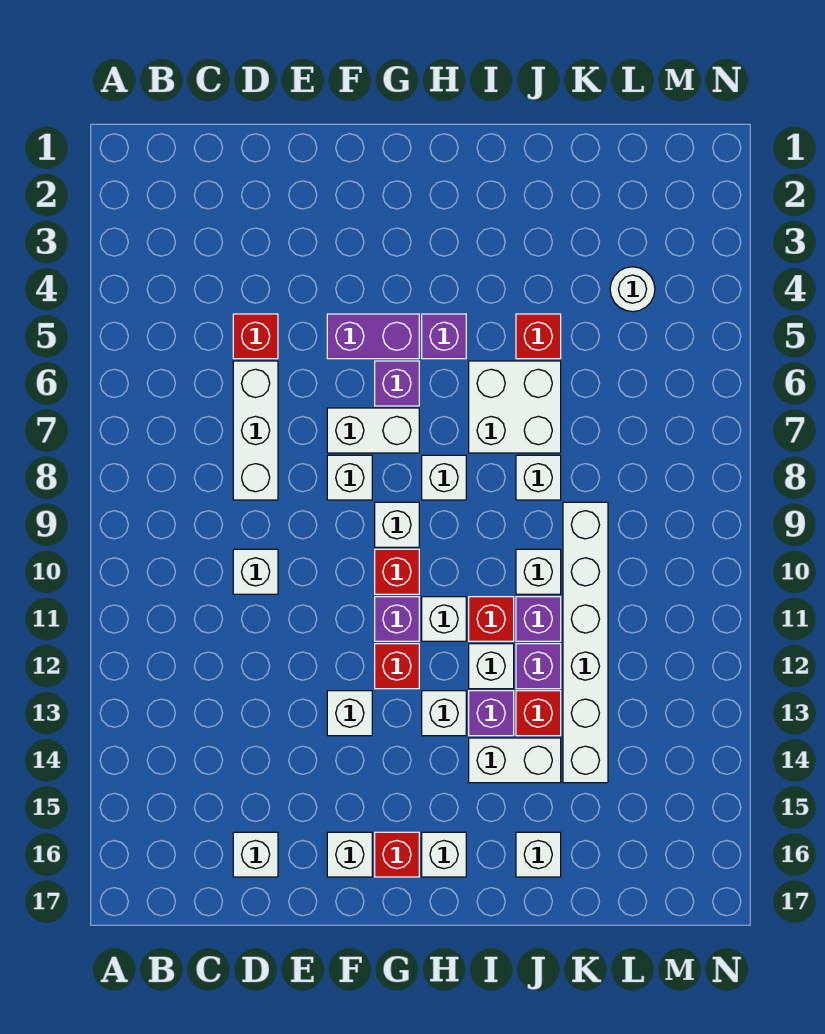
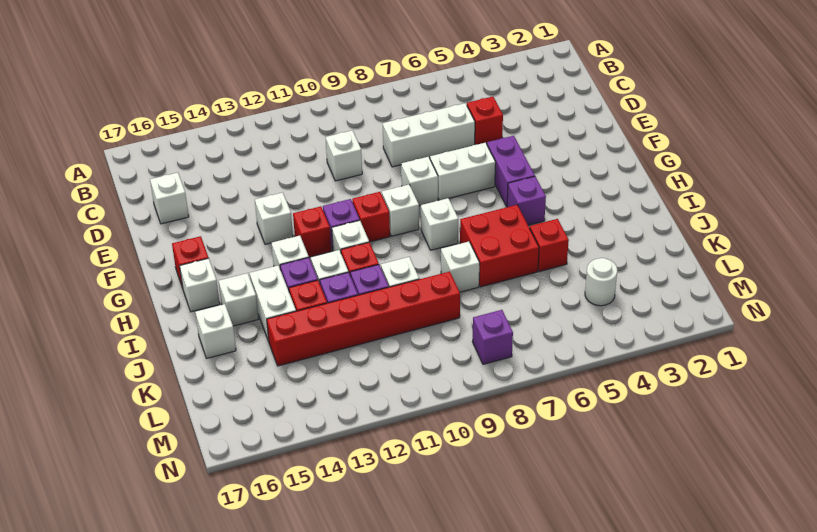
white brick F7:G7 level 1 -> white brick F6:F7 level 1
white brick F16 level 1 -> white brick I15 level 1
purple brick G6 level 1 -> purple brick M8 level 1
white brick I6:J7 level 1 -> red brick I6:J7 level 1
white brick K9:K14 level 1 -> red brick K9:K14 level 1

